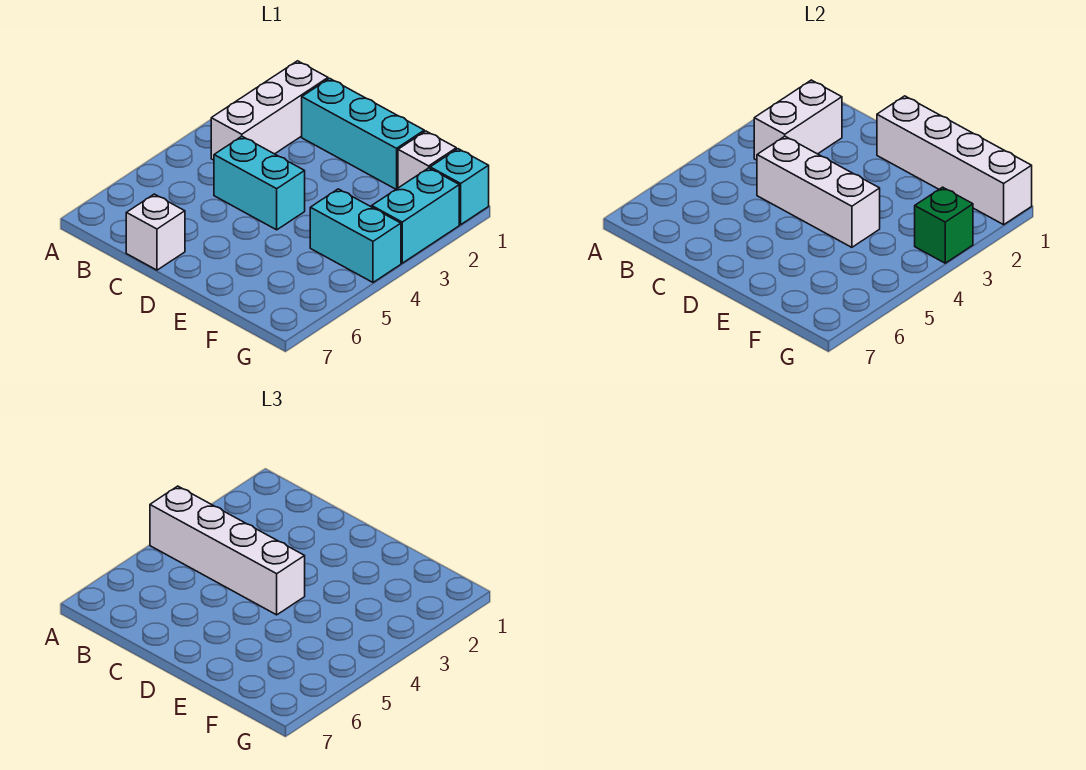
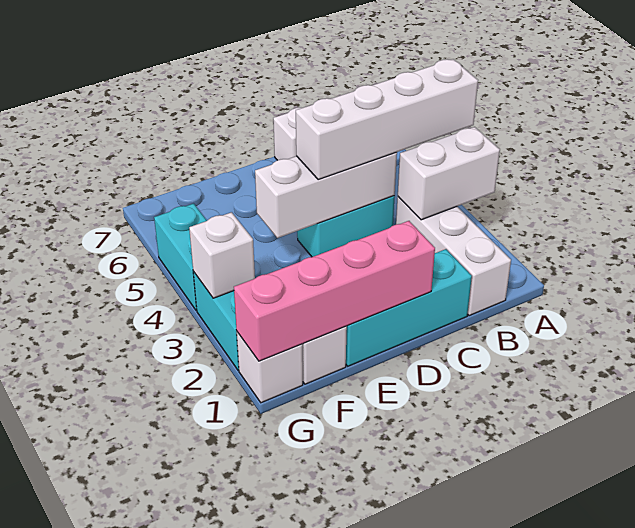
white brick B2:B3 level 2 -> white brick A3:B3 level 2
white brick D1:G1 level 2 -> pink brick D1:G1 level 2
cyan brick F4:G4 level 1 -> cyan brick G4:G5 level 1
cyan brick G1 level 1 -> white brick G1 level 1
green brick G3 level 2 -> white brick G3 level 2

